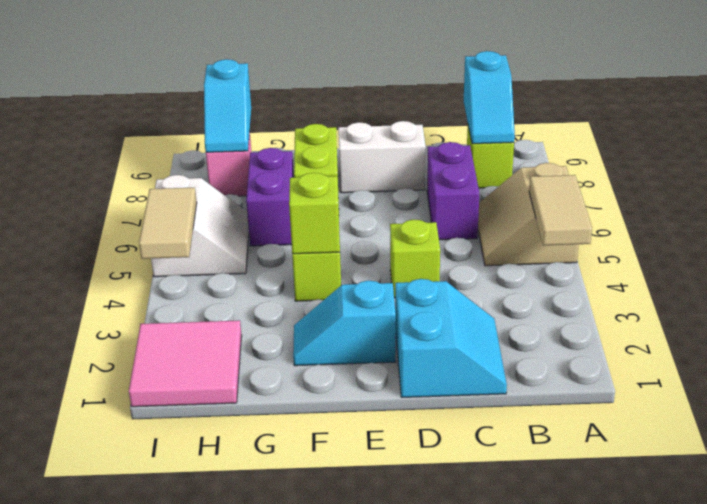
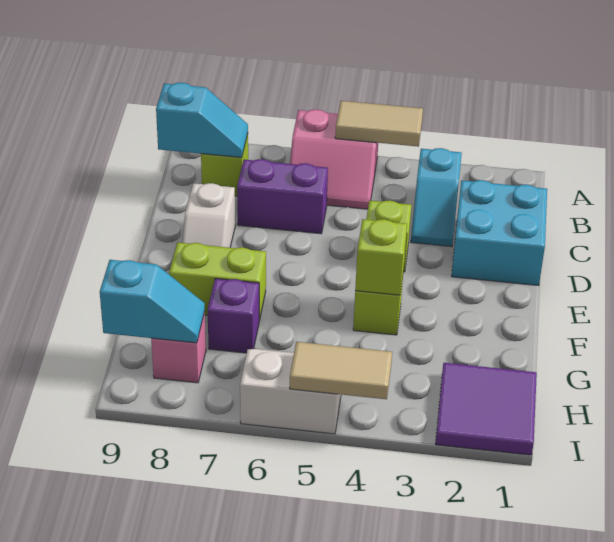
tan slope A5:B6 level 1 top A -> pink slope A5:B6 level 1 top A
cyan slope C1:D2 level 1 top D -> cyan brick C1:D2 level 1
white brick D8:E8 level 1 -> white slope D8:E8 level 1 top D
cyan slope E2:F2 level 1 top E -> cyan slope B3:C3 level 1 top B
purple brick G6:G7 level 1 -> purple brick G7 level 1
pink tile H1:I2 level 1 -> purple tile H1:I2 level 1

